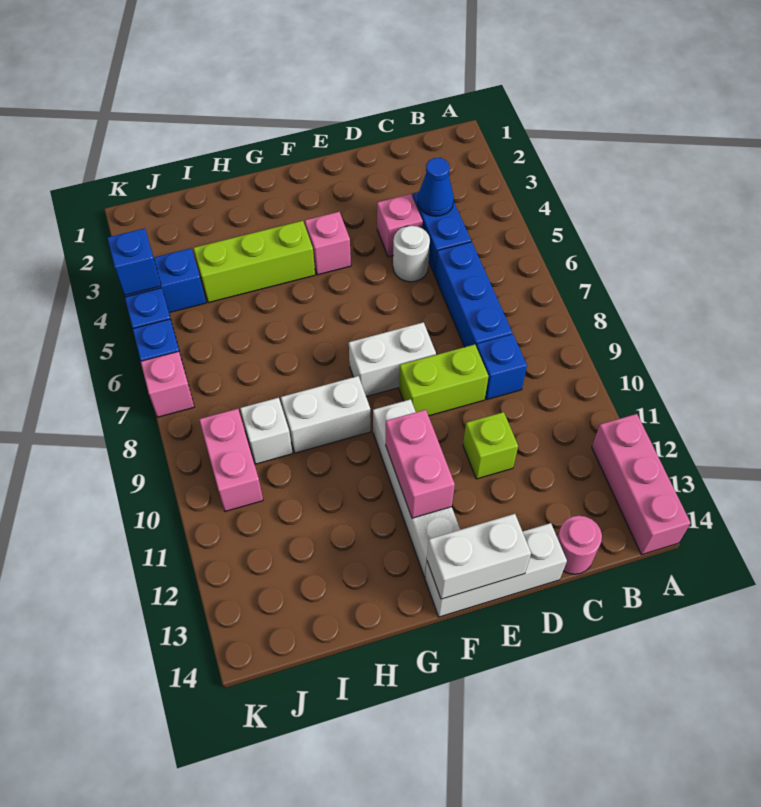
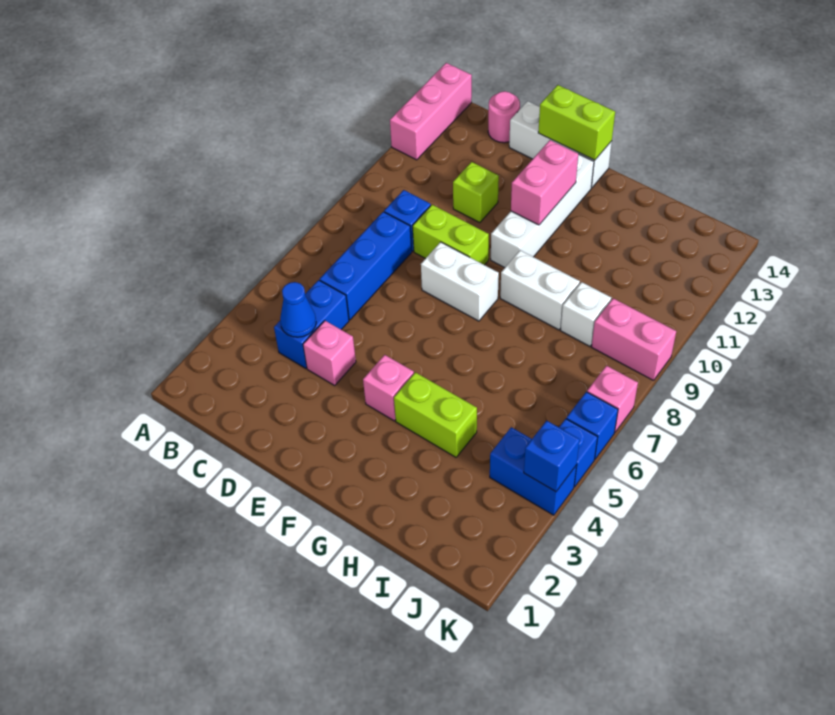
white round brick D5 level 1 -> none
white brick E14:F14 level 2 -> lime brick E14:F14 level 2
lime brick G4:I4 level 1 -> lime brick G4:H4 level 1
pink brick J9:J10 level 1 -> pink brick J9:K9 level 1

